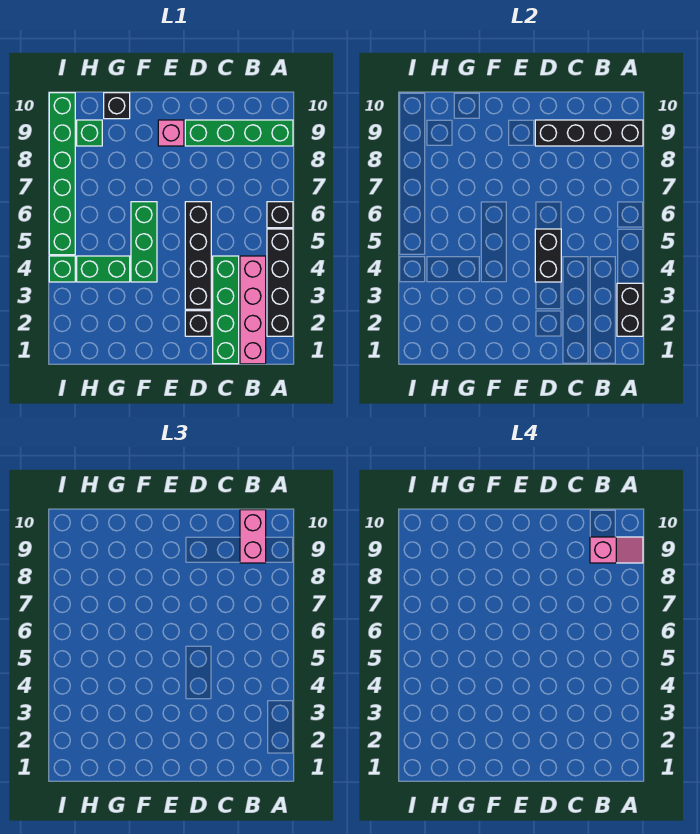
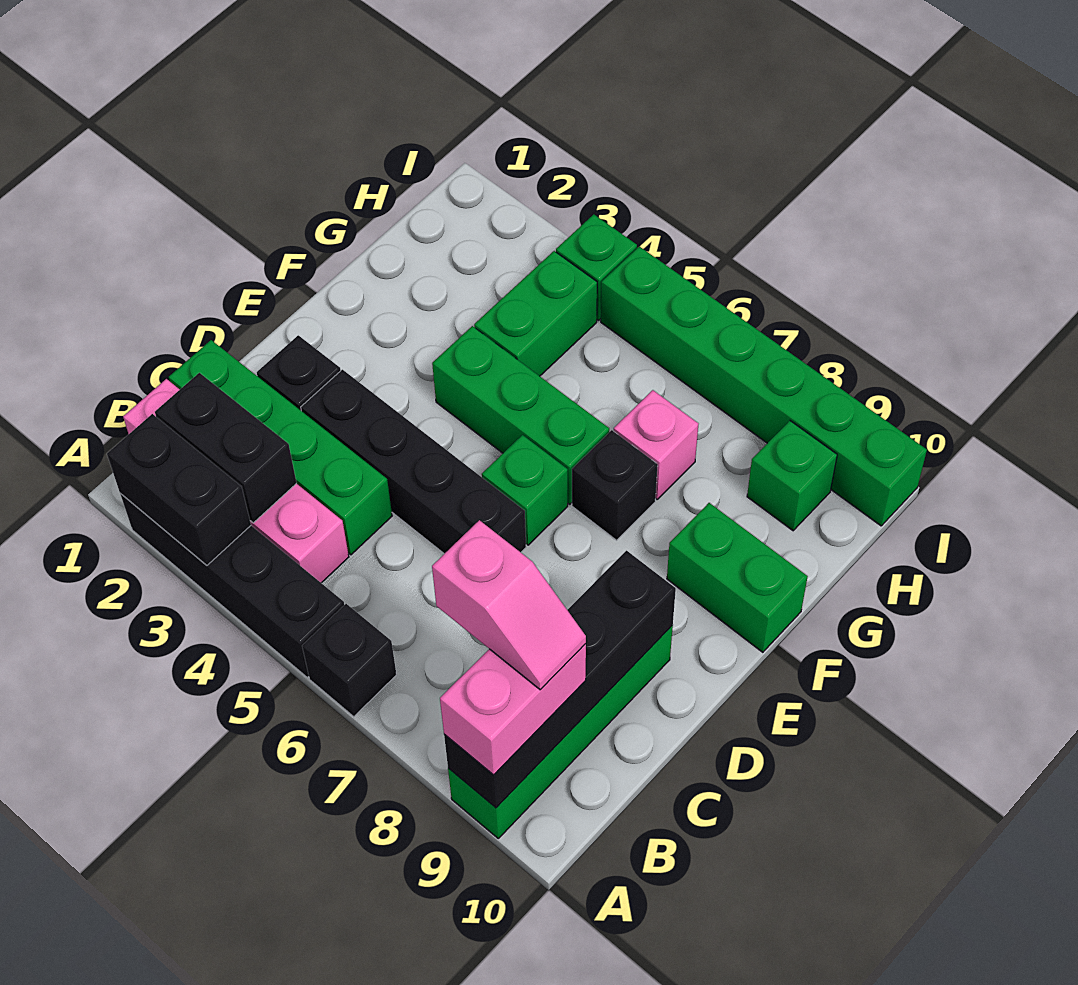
pink slope A9:B9 level 4 top B -> pink slope B8:B9 level 4 top 8
pink brick B9:B10 level 3 -> pink brick A9:B9 level 3
black brick D4:D5 level 2 -> black brick B2:B3 level 2
none -> green brick E6 level 1
pink brick E9 level 1 -> pink brick G7 level 1
none -> green brick F9:F10 level 1
black brick G10 level 1 -> black brick F7 level 1

